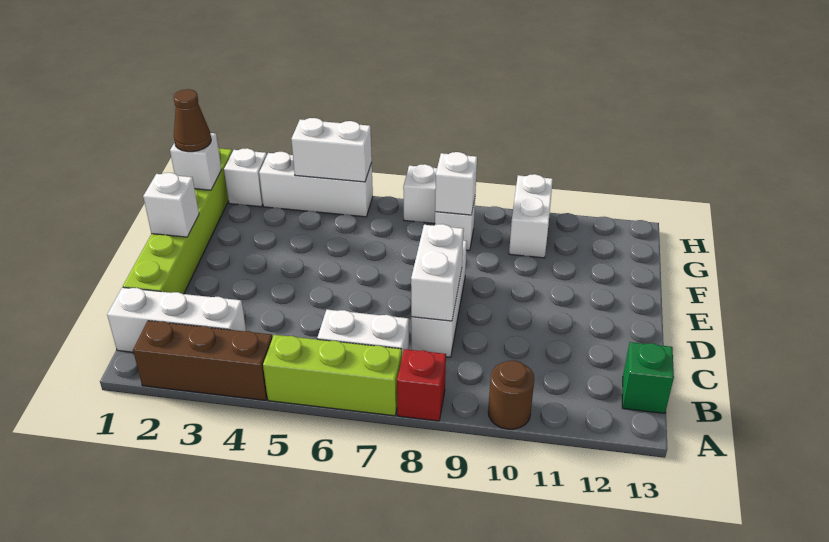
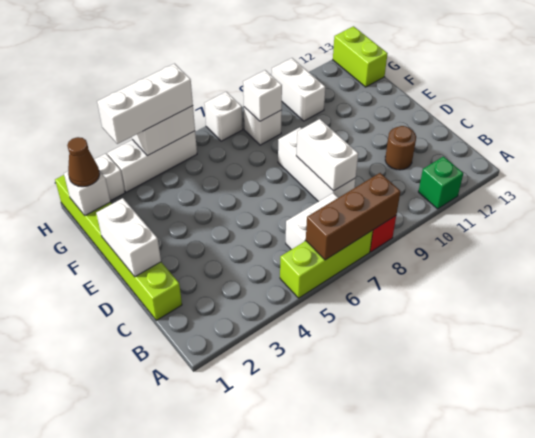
brown brick A2:A4 level 1 -> brown brick A6:A8 level 2
brown round brick A10 level 1 -> brown round brick C11 level 1
white brick B1:B3 level 1 -> white brick H3:H5 level 3
green brick B13 level 1 -> green brick A11 level 1
white brick E1 level 2 -> white brick D1:E1 level 2
none -> lime brick G13:H13 level 1

